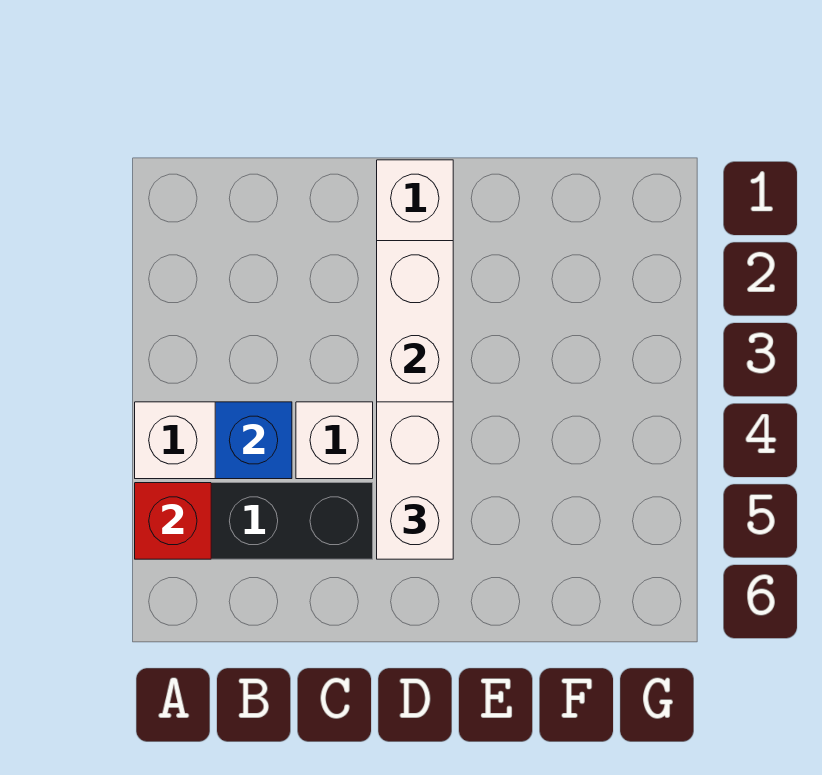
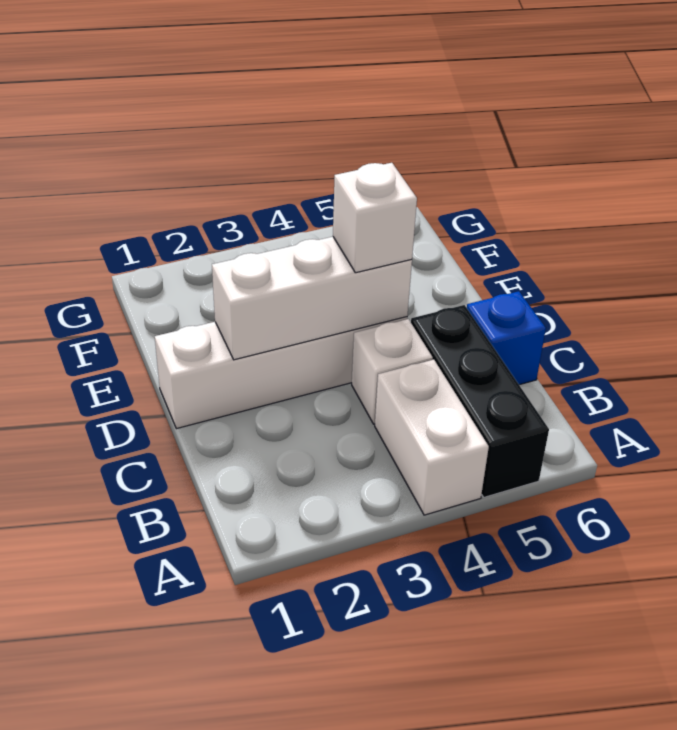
red brick A5 level 2 -> none
blue brick B4 level 2 -> blue brick C6 level 1
white brick D4:D5 level 3 -> white brick D4 level 3

